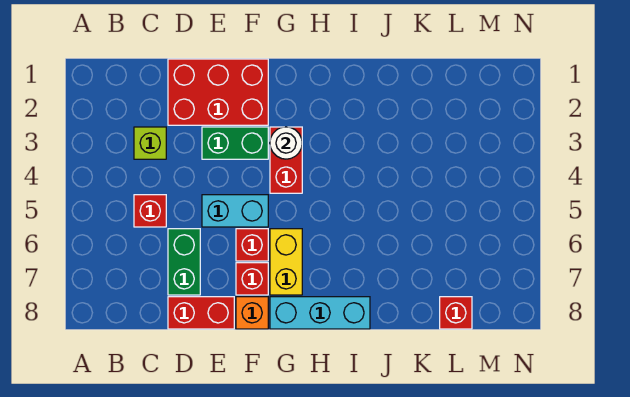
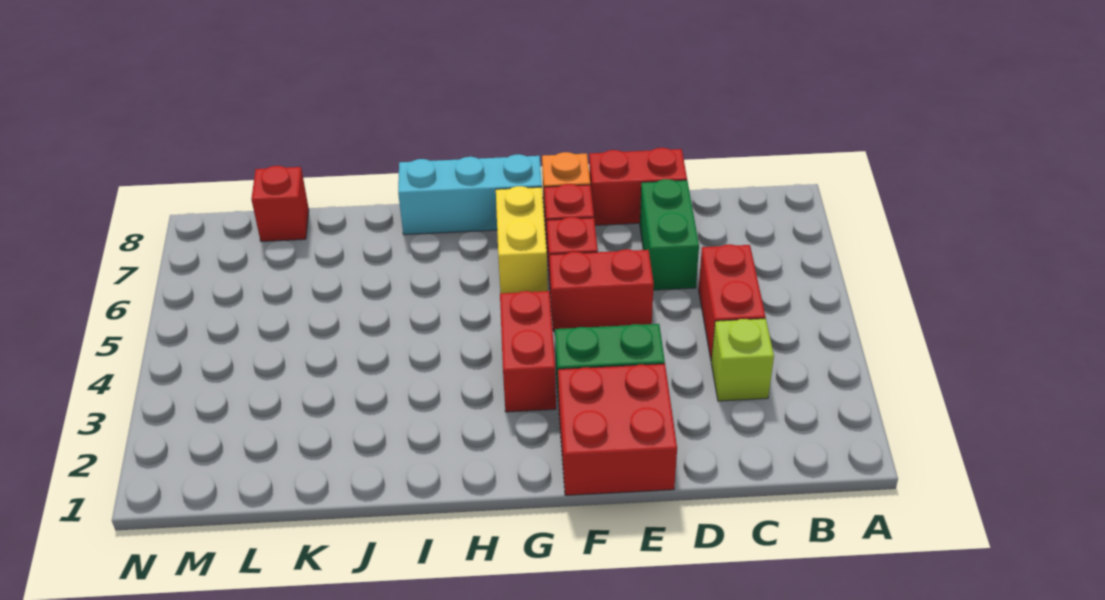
red brick C5 level 1 -> red brick C4:C5 level 1
red brick D1:F2 level 1 -> red brick E1:F2 level 1
cyan brick E5:F5 level 1 -> red brick E5:F5 level 1
white round brick G3 level 2 -> none

